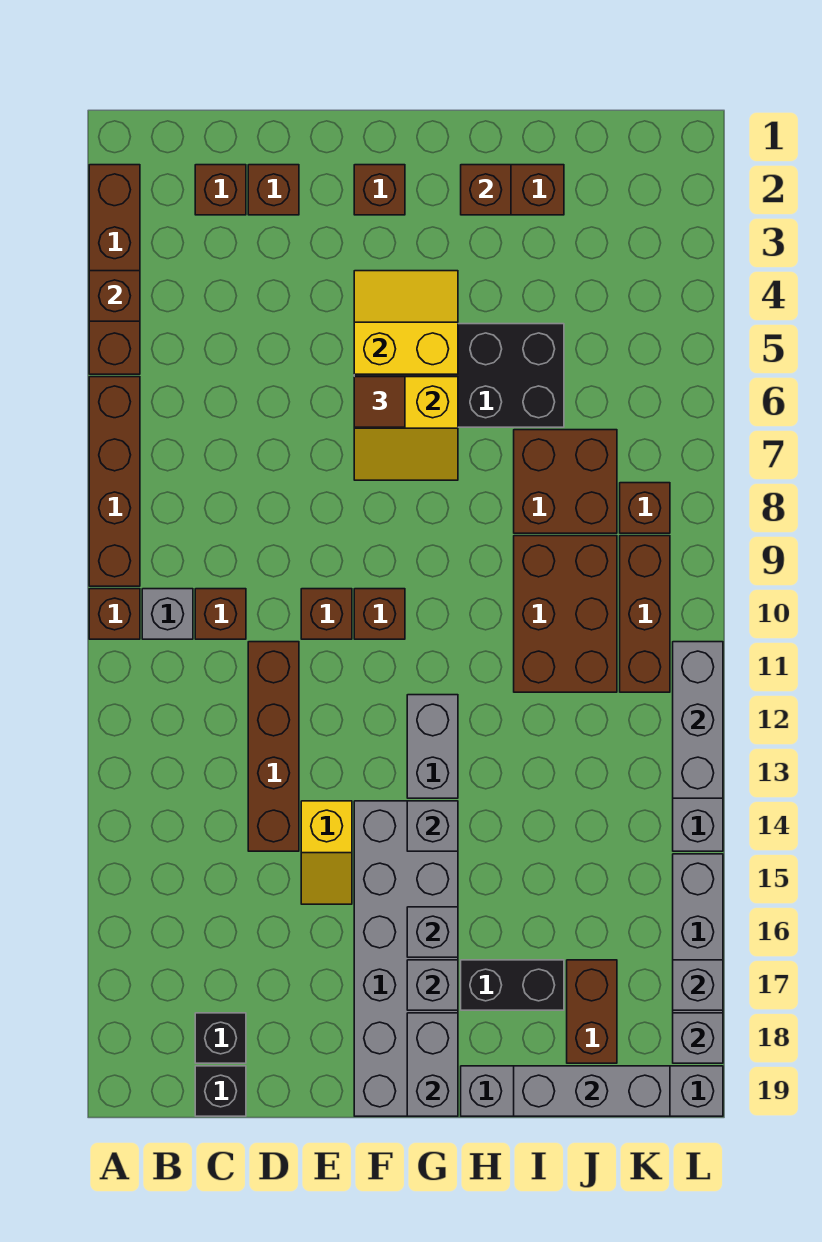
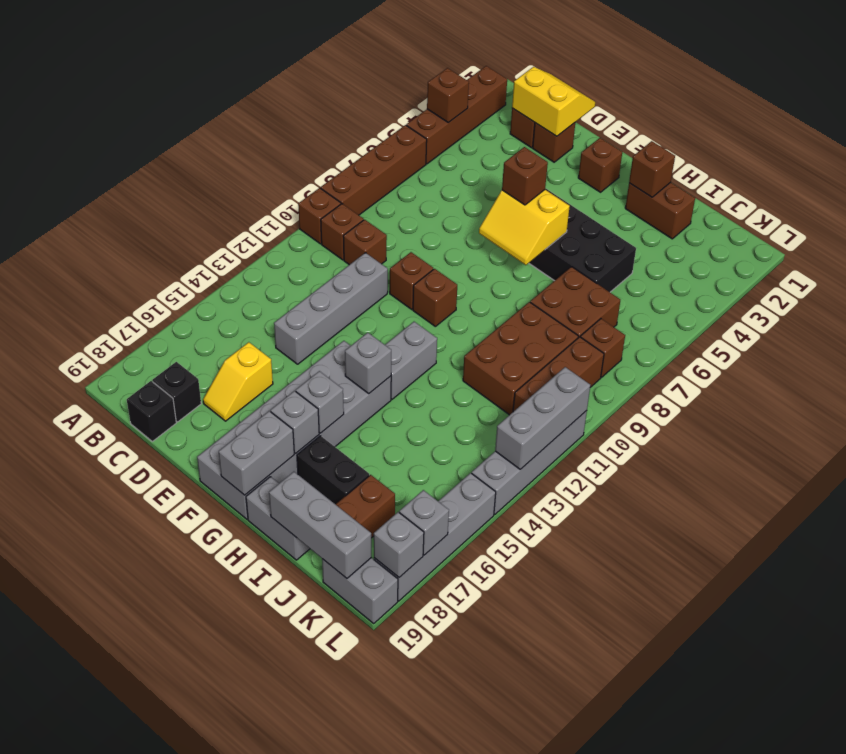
grey brick B10 level 1 -> brown brick B10 level 1
brown brick D11:D14 level 1 -> grey brick D11:D14 level 1
yellow slope E14:E15 level 1 top 14 -> yellow slope D16:D17 level 1 top 16
yellow slope F4:G5 level 2 top 5 -> yellow slope C1:D2 level 2 top 2
brown tile F6 level 3 -> brown brick F6 level 3

